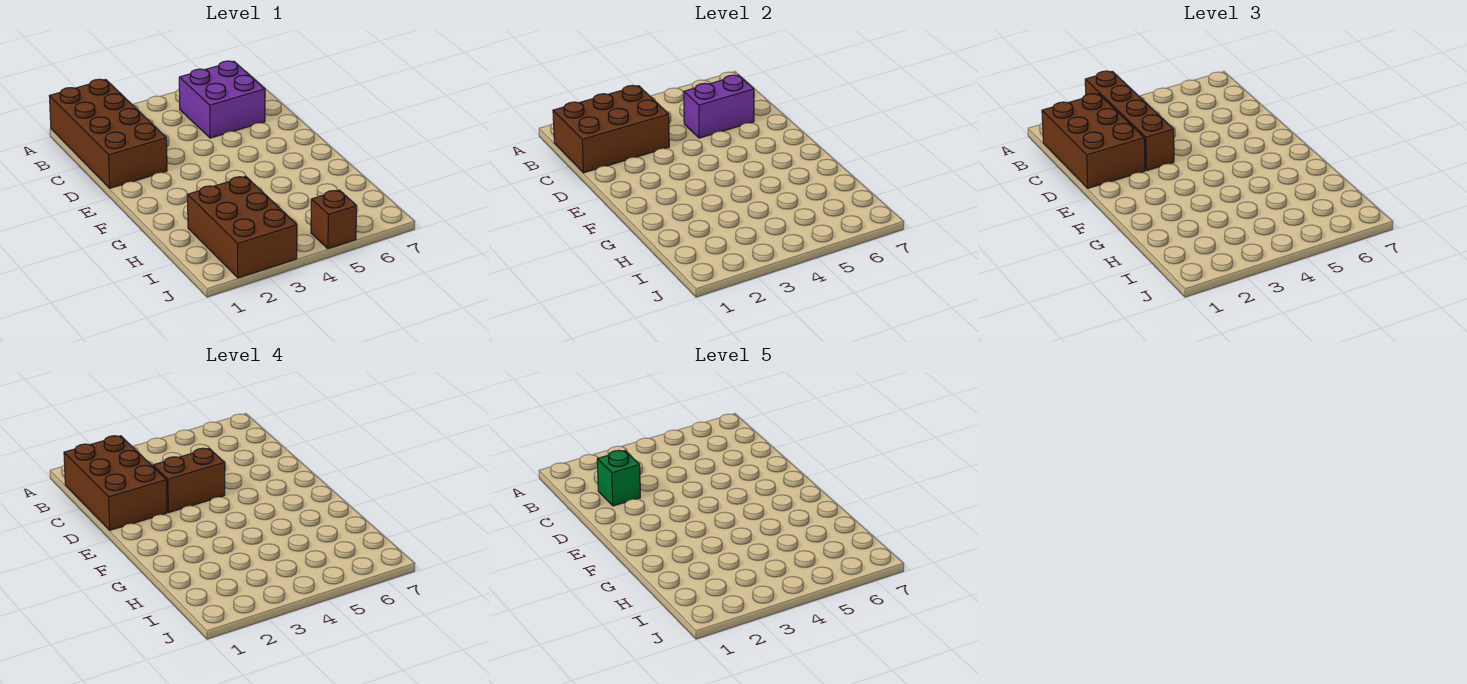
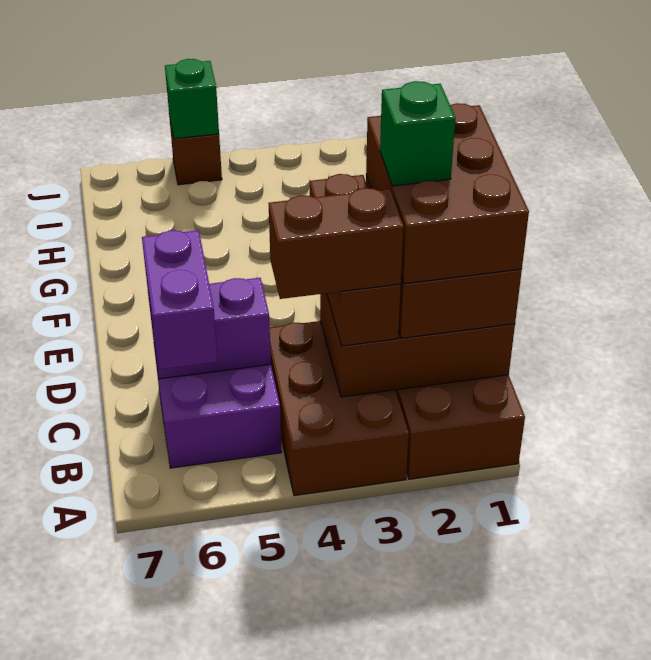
brown brick A3:D3 level 3 -> brown brick B3:D3 level 3
none -> purple brick B6:C6 level 3
brown brick D3:D4 level 4 -> brown brick B3:B4 level 4
brown brick H2:J3 level 1 -> brown brick A3:C4 level 1
none -> green brick J5 level 2

